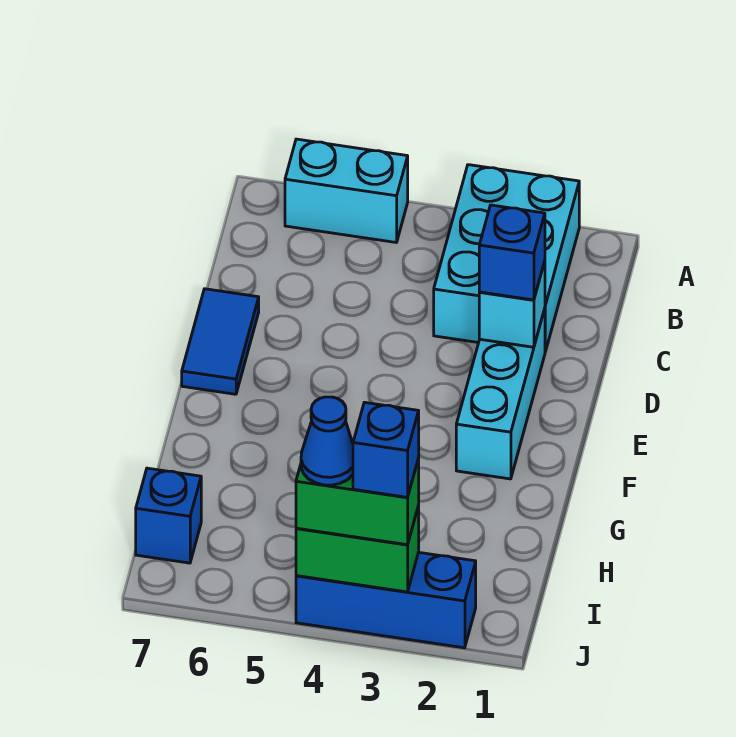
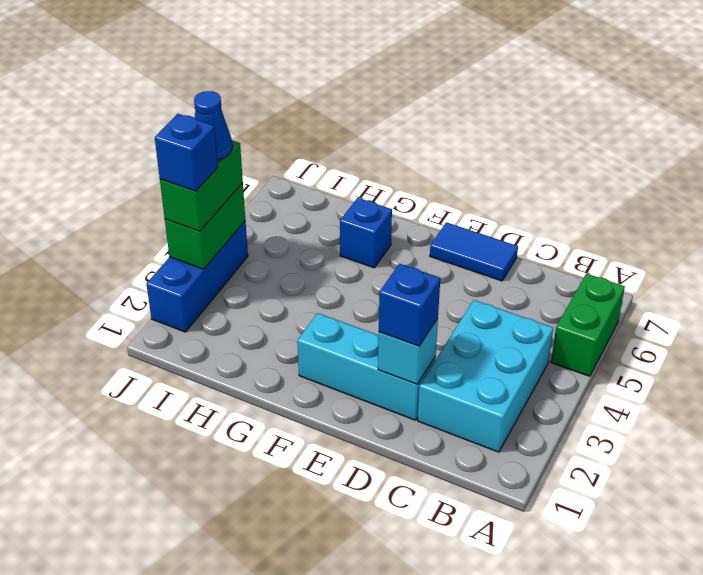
cyan brick A2:C3 level 1 -> cyan brick B2:C4 level 1
cyan brick A5:A6 level 1 -> green brick A5:A6 level 1
blue brick I7 level 1 -> blue brick G6 level 1

